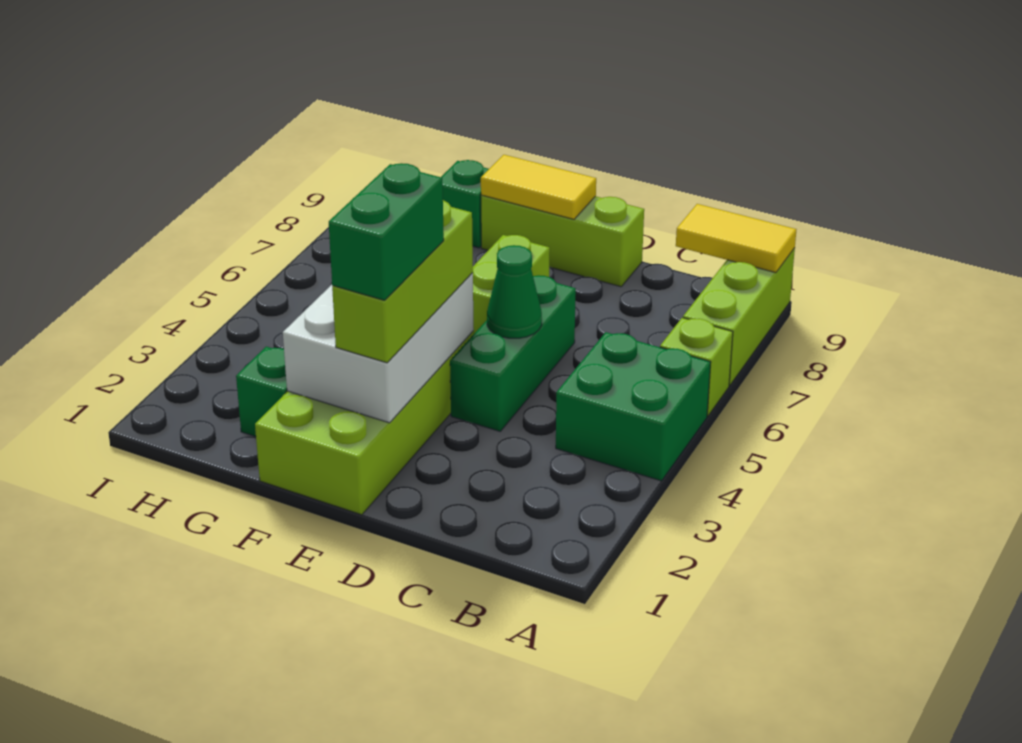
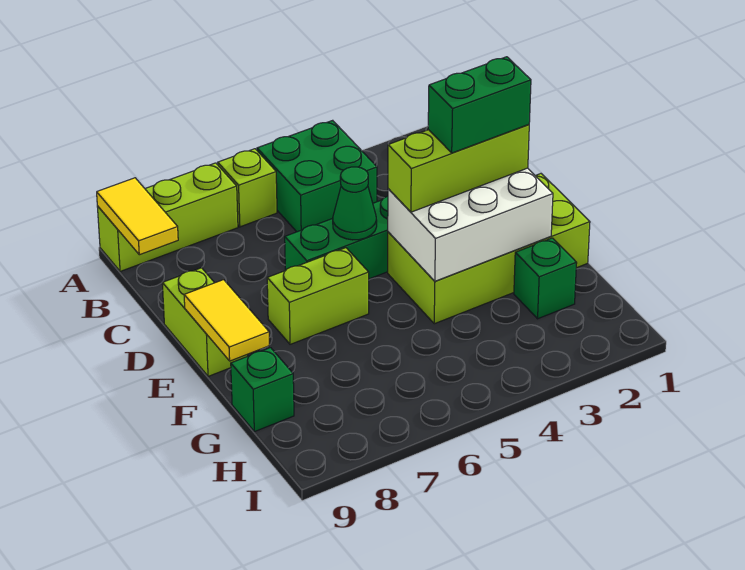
lime brick D9:F9 level 1 -> lime brick D9:E9 level 1

